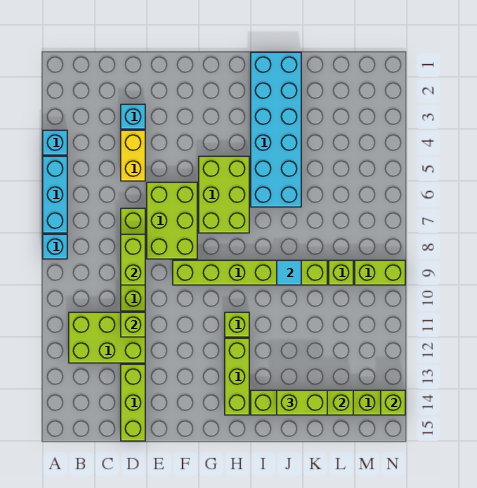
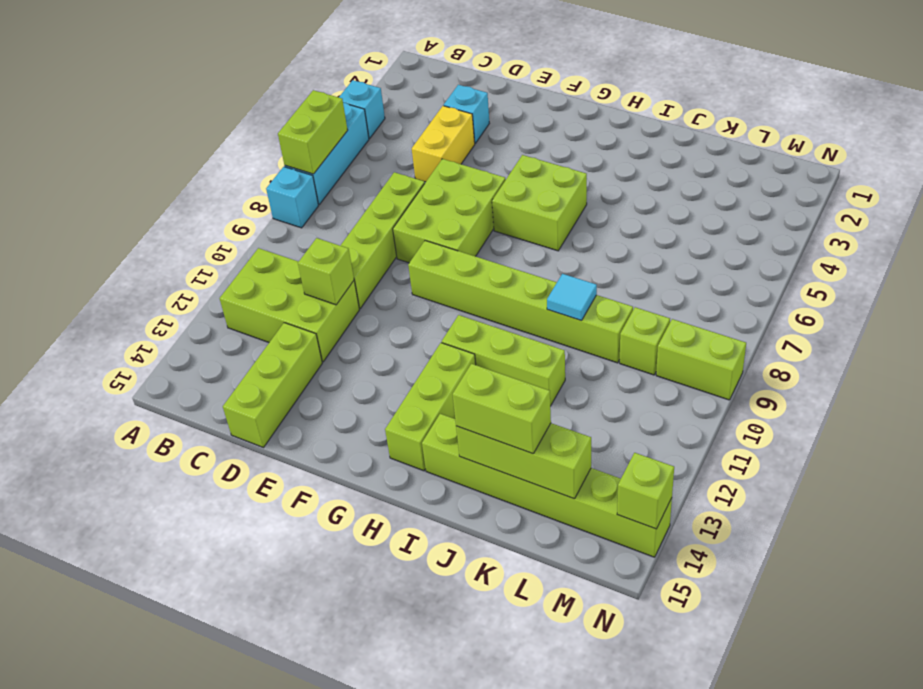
lime brick D8:D9 level 2 -> lime brick A6:A7 level 2
lime brick G5:H7 level 1 -> lime brick G5:H6 level 1
lime brick H11 level 1 -> lime brick H11:J11 level 1
cyan brick I1:J6 level 1 -> none

